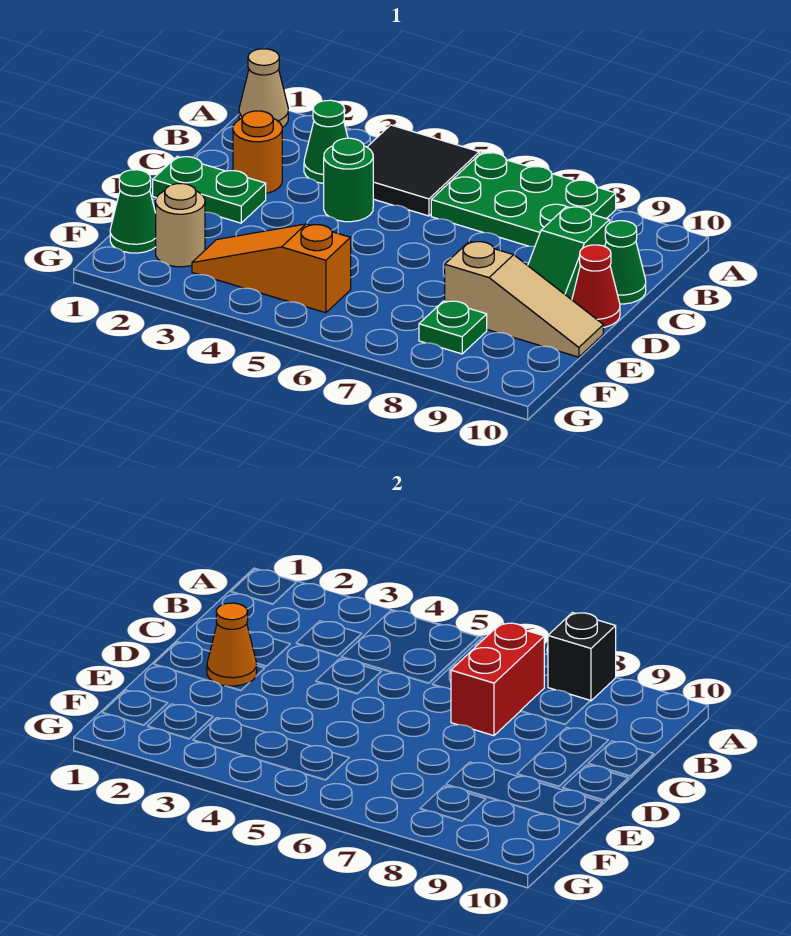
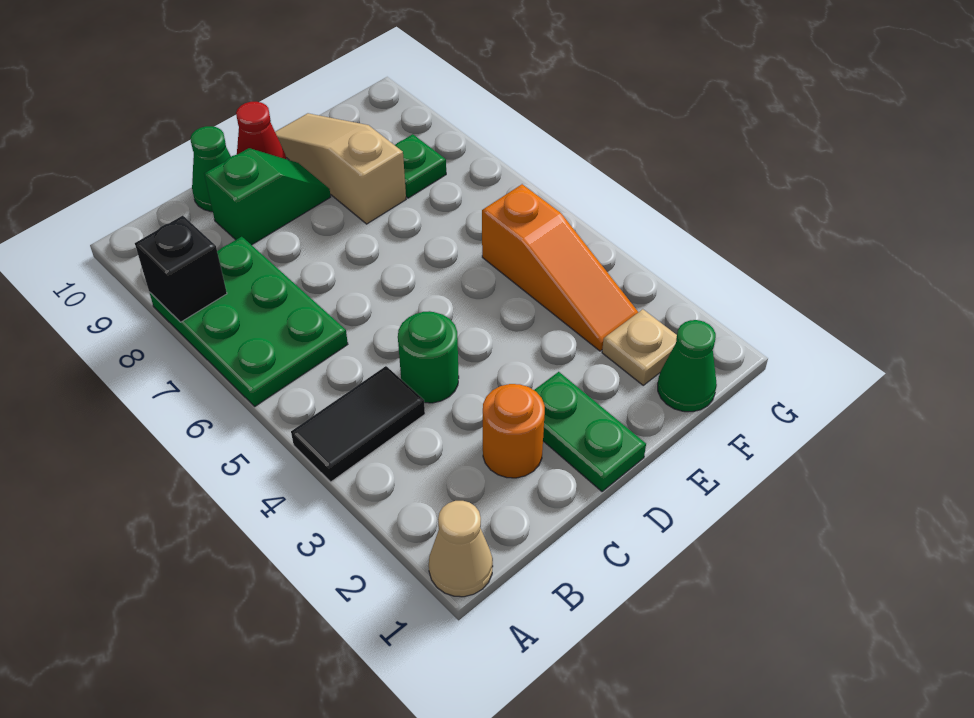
black tile A4:B5 level 1 -> black tile A4:B4 level 1
green cone B3 level 1 -> none
red brick B7:C7 level 2 -> none
orange cone D2 level 2 -> none
tan round brick F2 level 1 -> tan plate F2 level 1

